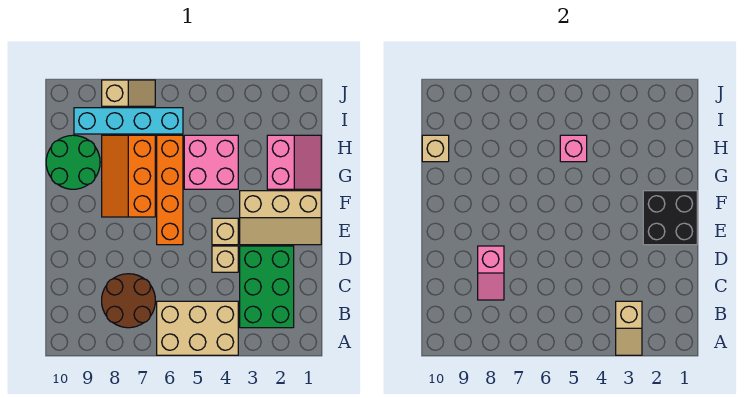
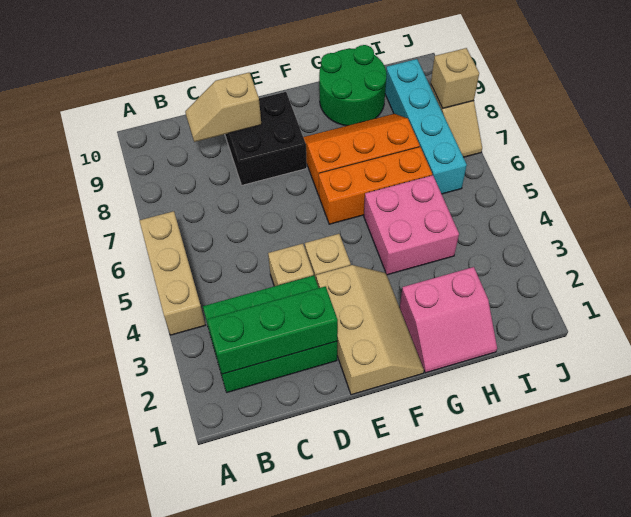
tan slope A3:B3 level 2 top B -> tan slope C9:D9 level 2 top D
tan brick A4:B6 level 1 -> tan brick A4:A6 level 1
none -> green brick B2:D2 level 2
brown round brick B7:C8 level 1 -> none
pink slope C8:D8 level 2 top D -> none
tan slope E1:F3 level 1 top F -> tan slope E1:F3 level 1 top E
black brick E1:F2 level 2 -> black brick D8:E9 level 1
orange brick E6:H6 level 1 -> orange brick F6:H6 level 1
pink brick H5 level 2 -> none
tan brick H10 level 2 -> tan brick J8 level 2

